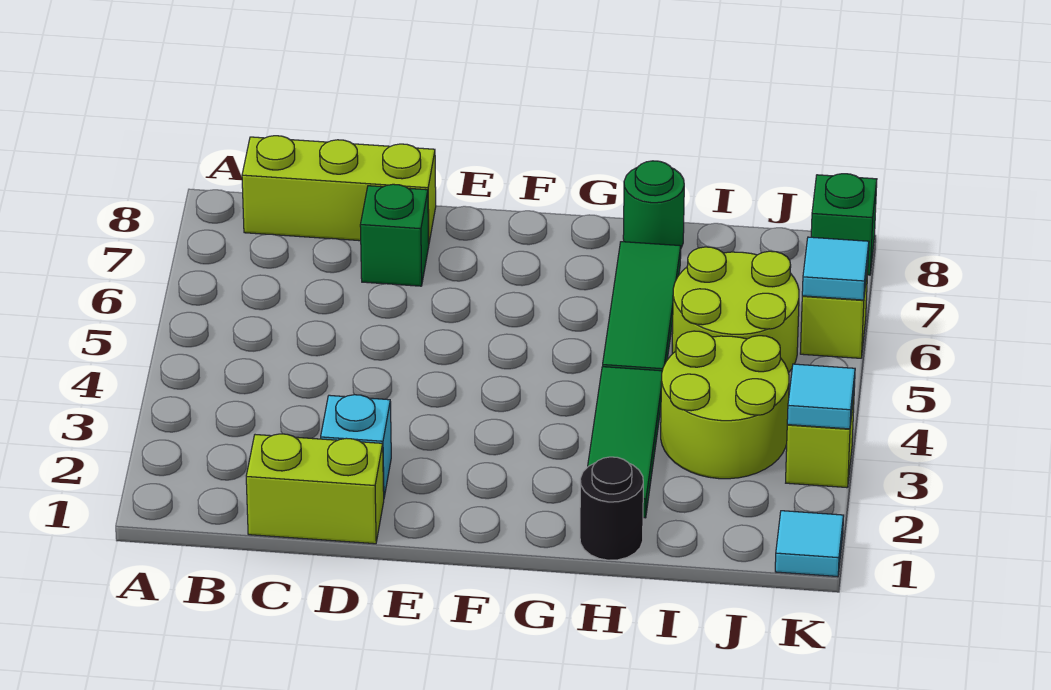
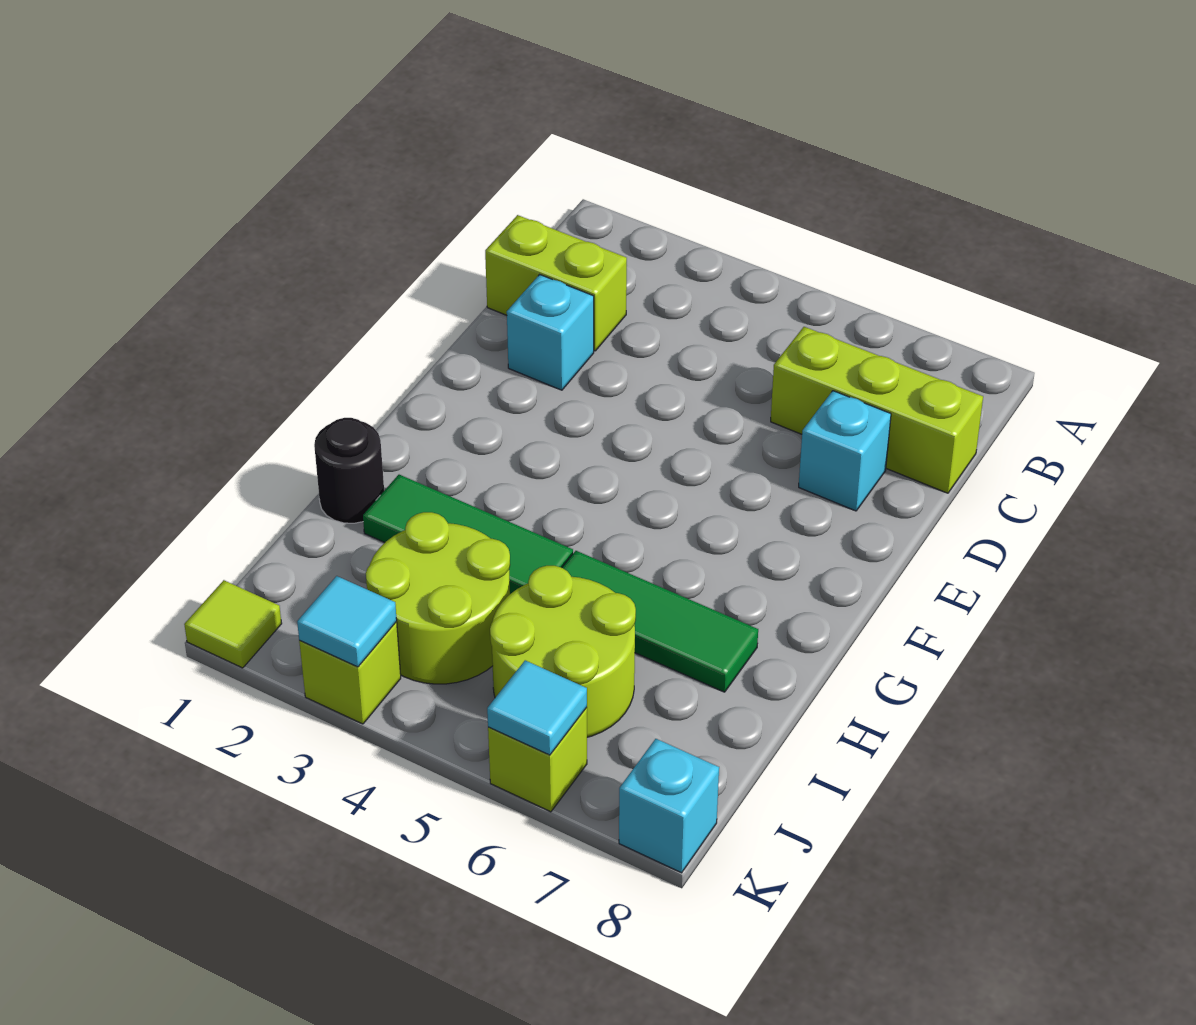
lime brick B8:D8 level 1 -> lime brick C6:C8 level 1
lime brick C1:D1 level 1 -> lime brick C1:C2 level 1
green brick D7 level 1 -> cyan brick D7 level 1
green round brick H8 level 1 -> none
cyan tile K1 level 1 -> lime tile K1 level 1
green brick K8 level 1 -> cyan brick K8 level 1

